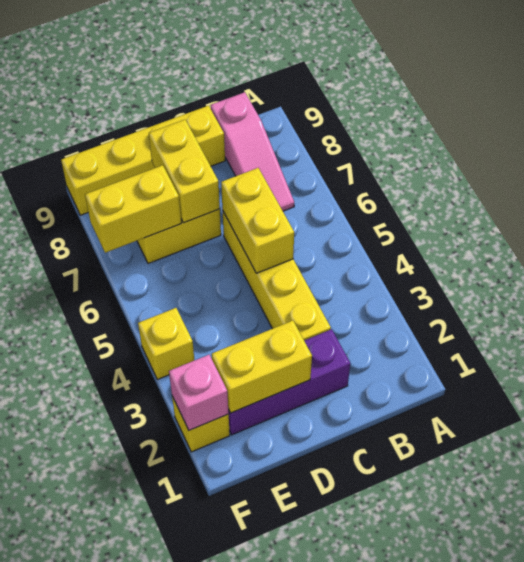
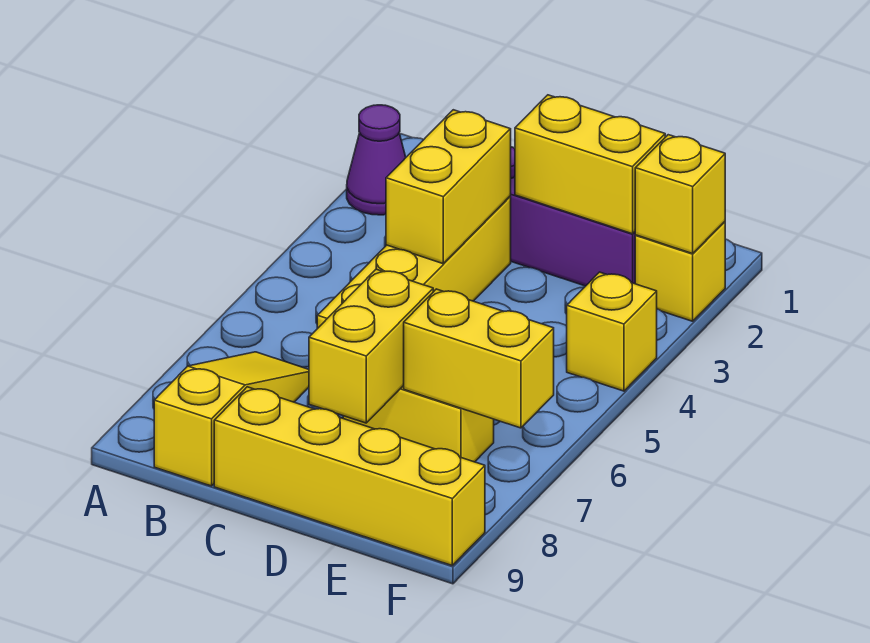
none -> purple cone A2 level 1
pink slope B7:B9 level 1 top 9 -> yellow slope B7:B9 level 1 top 9
yellow brick C5:C6 level 2 -> yellow brick C3:C4 level 2
pink brick F2 level 2 -> yellow brick F2 level 2

